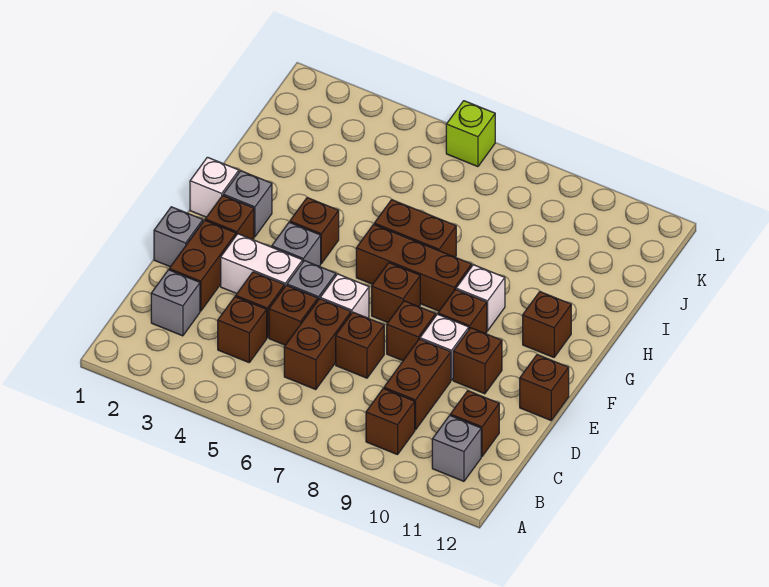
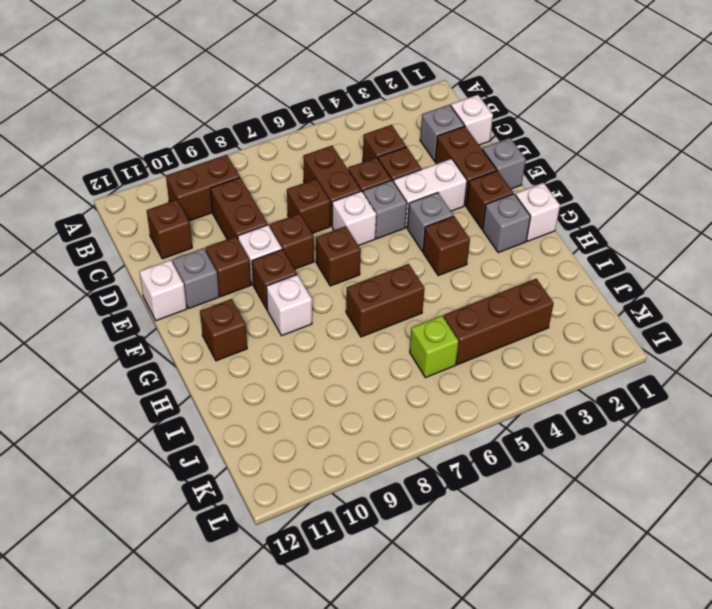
brown brick B9 level 1 -> brown brick B9:B10 level 1
grey brick B11 level 1 -> grey brick E11 level 1
none -> white brick C1 level 1
brown brick E12 level 1 -> white brick E12 level 1
brown brick G6:G8 level 1 -> brown brick J3:J5 level 1
lime brick L6 level 1 -> lime brick J6 level 1

